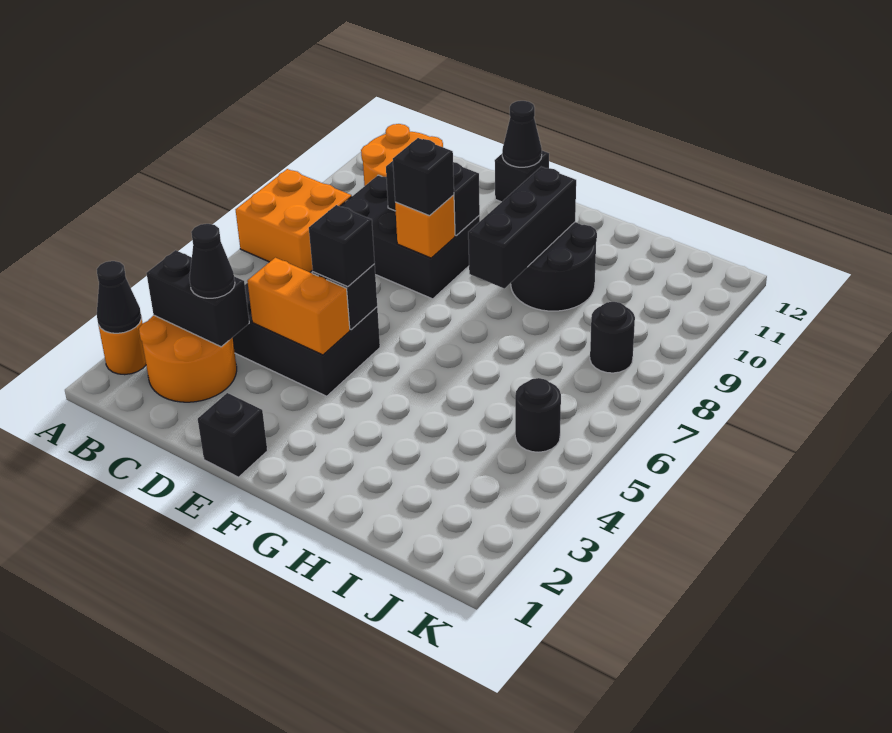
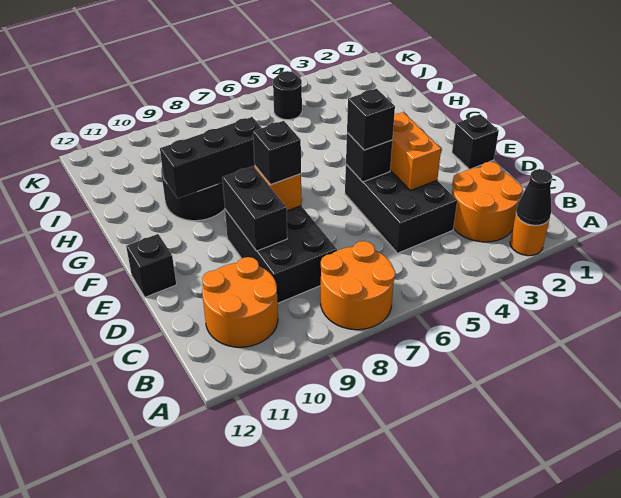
orange brick A7:B8 level 1 -> orange round brick A7:B8 level 1
black brick B3:C3 level 2 -> none
black cone C3 level 3 -> none
black cone E12 level 2 -> none
black round brick J8 level 1 -> none

